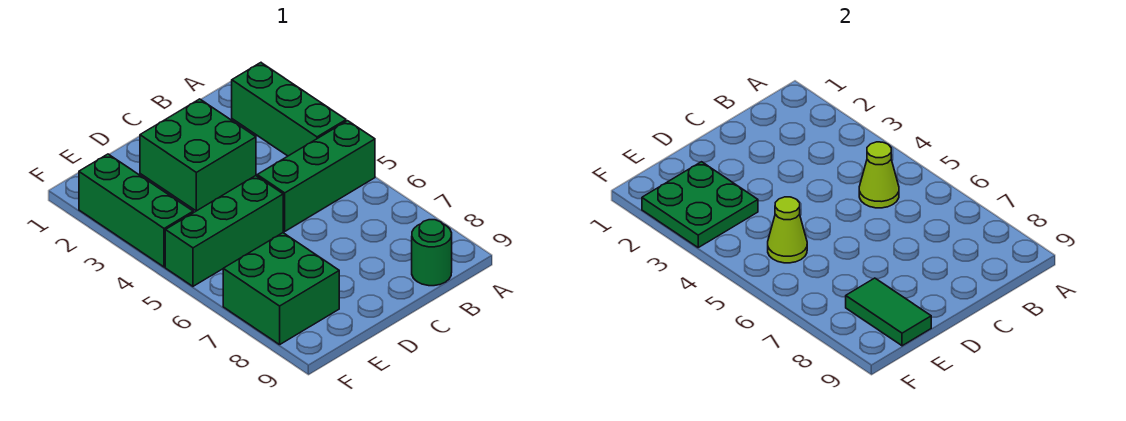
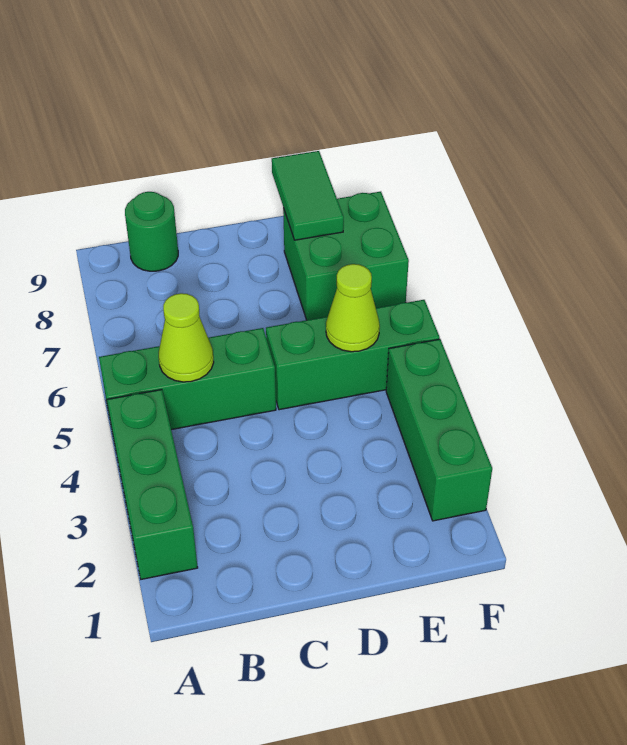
green brick C2:D3 level 1 -> none
green plate E2:F3 level 2 -> none

